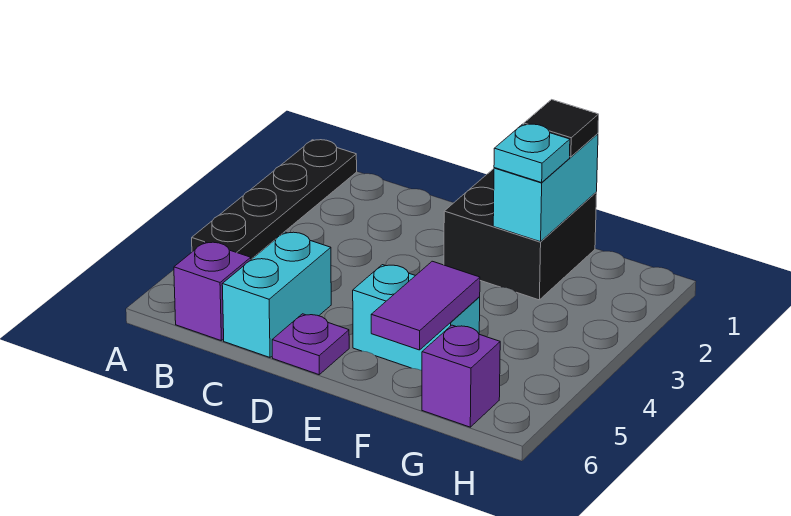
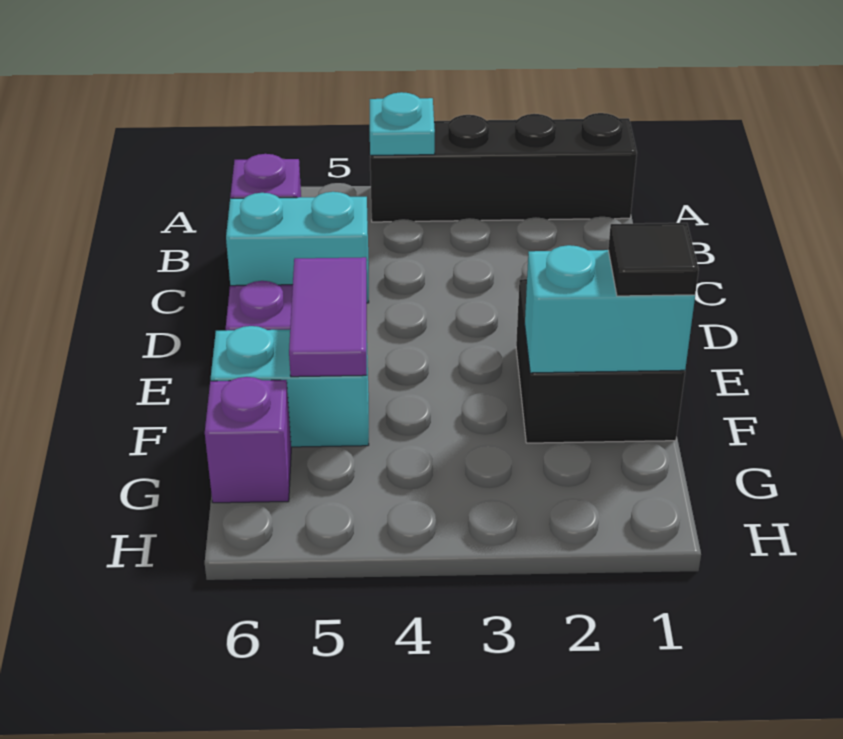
black plate A1:A4 level 1 -> black brick A1:A4 level 1
cyan brick E5:F5 level 1 -> cyan brick F5:F6 level 1
cyan plate F2 level 3 -> cyan plate A4 level 2
purple tile F5:F6 level 2 -> purple tile E5:F5 level 2

